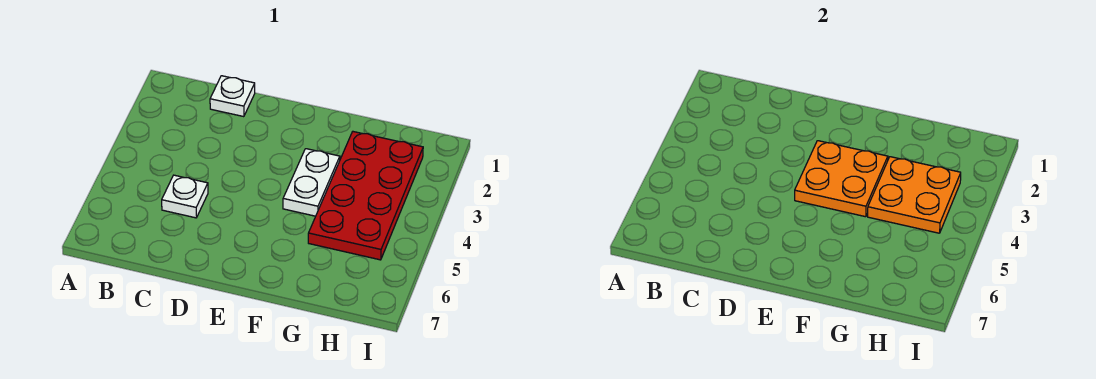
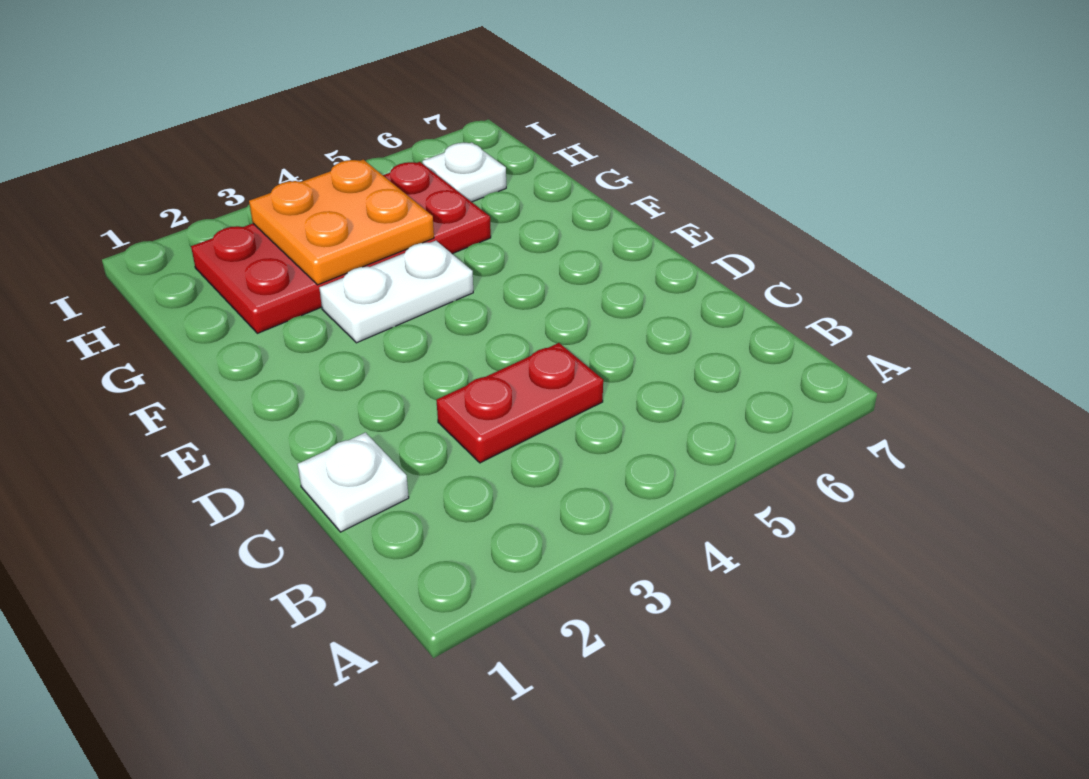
none -> red plate C3:C4 level 1
white plate C5 level 1 -> white plate H6 level 1
orange plate E3:F4 level 2 -> none

